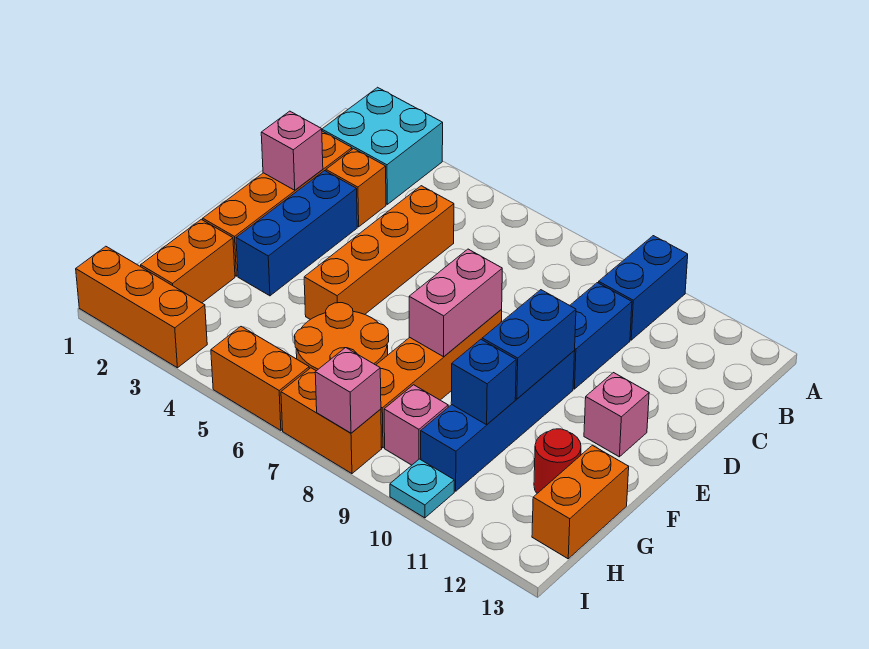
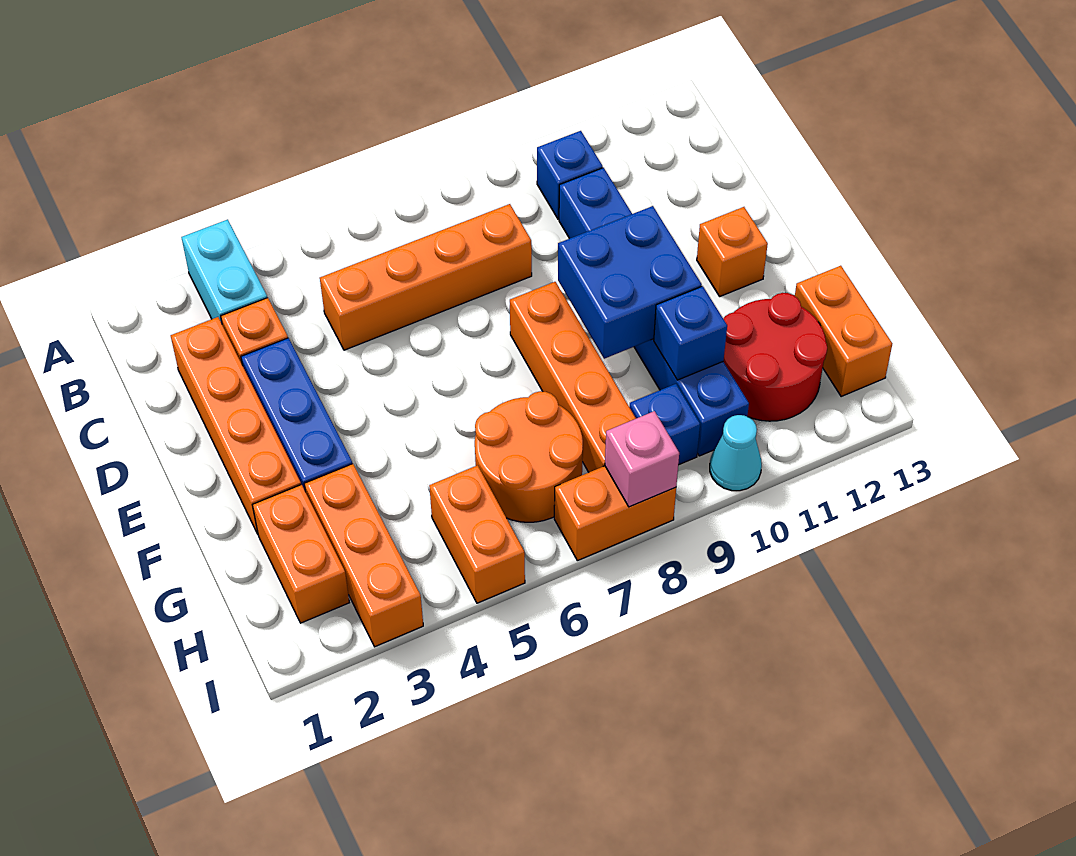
cyan brick A2:B3 level 1 -> cyan brick A3:B3 level 1
blue brick A10:B10 level 1 -> blue brick B10 level 1
orange brick C5:F5 level 1 -> orange brick C5:C8 level 1
pink brick D2 level 2 -> none
pink brick E8:F8 level 2 -> none
blue brick E10:F10 level 2 -> blue brick E9:F10 level 2
pink brick E12 level 1 -> orange brick E12 level 1
red round brick G12 level 1 -> red round brick G11:H12 level 1
pink brick H9 level 1 -> blue brick H9 level 1
orange brick I1:I3 level 1 -> orange brick G3:I3 level 1
orange brick I5:I6 level 1 -> orange brick H5:I5 level 1
cyan plate I10 level 1 -> cyan cone I10 level 1

